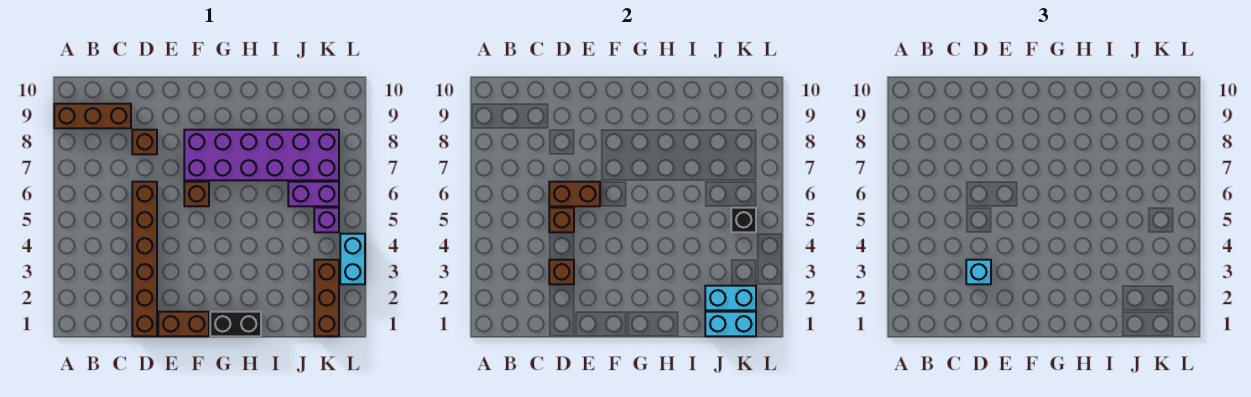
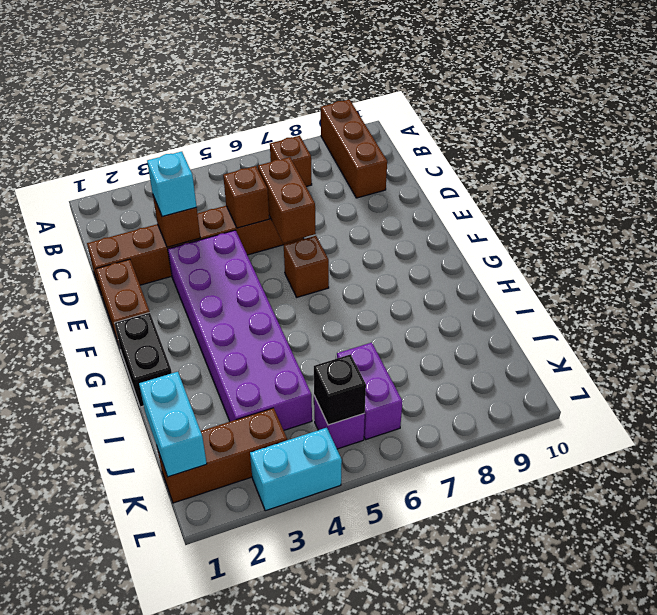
brown brick D8 level 1 -> brown brick B7 level 1
purple brick F7:K8 level 1 -> purple brick E3:J4 level 1
cyan brick J2:K2 level 2 -> none

